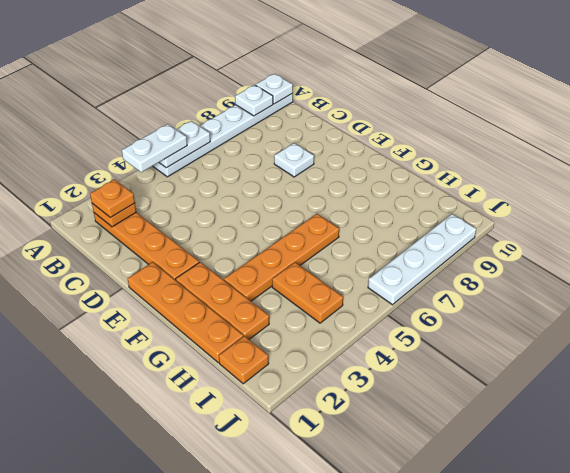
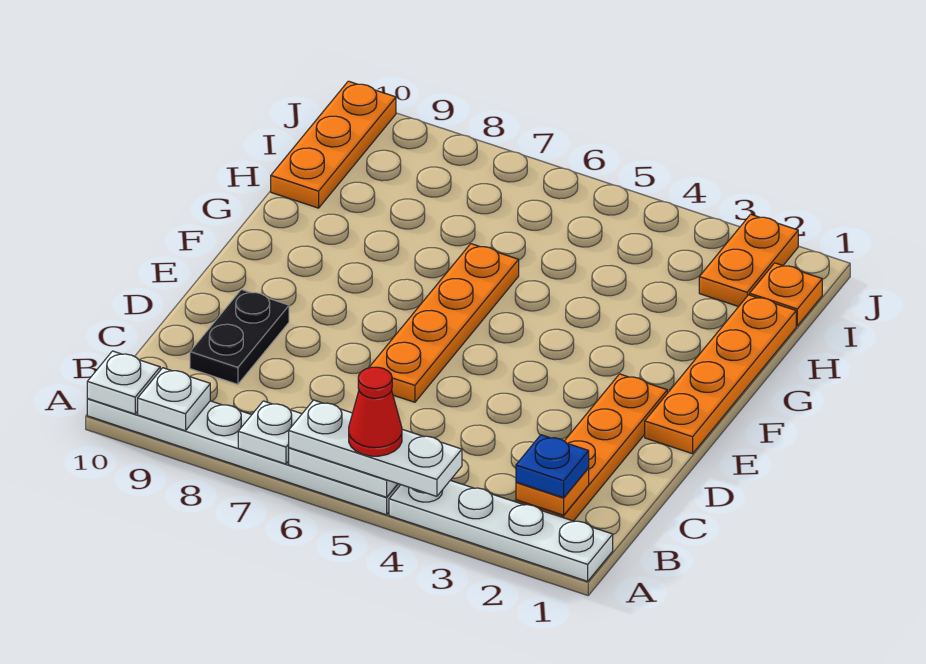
white plate A4:A5 level 3 -> white plate A4:A6 level 3
none -> red cone A5 level 4
orange plate B2 level 3 -> blue plate B2 level 3
none -> black plate C9:D9 level 1
white plate D8 level 1 -> white plate A7 level 2
orange plate F2:H2 level 1 -> orange plate H10:J10 level 1
orange plate G3:G6 level 1 -> orange plate D6:G6 level 1
orange plate H4:I4 level 1 -> orange plate I2:J2 level 1
white plate J6:J9 level 1 -> white plate A1:A4 level 1

